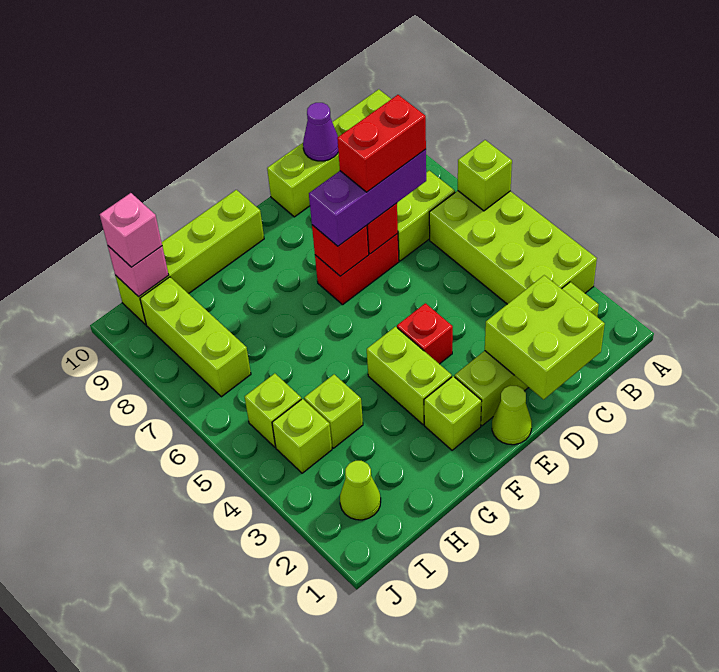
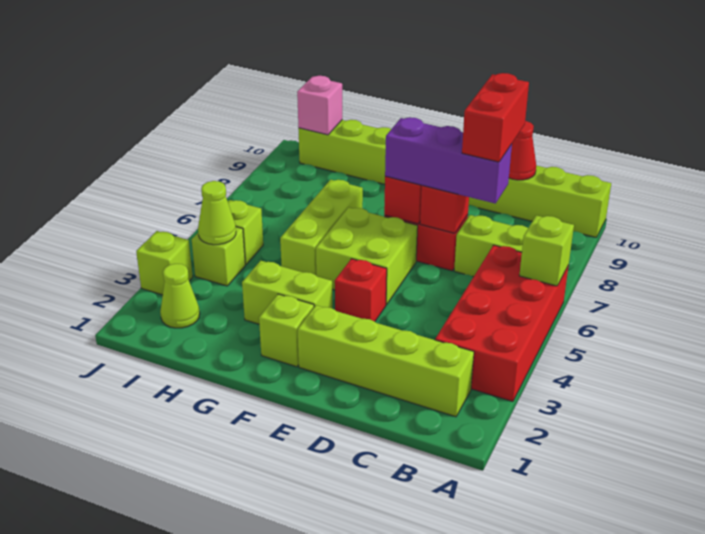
lime brick A3:B6 level 1 -> red brick A3:B6 level 1
lime brick C1:D2 level 2 -> lime brick E5:F6 level 1
red brick C7:D7 level 4 -> red brick C7:C8 level 4
purple cone C10 level 2 -> red cone C10 level 2
lime cone E1 level 1 -> lime cone I4 level 2
lime brick F3:F4 level 1 -> lime brick F3:G3 level 1
lime brick H4 level 1 -> lime brick J3 level 1
lime brick I7:I9 level 1 -> lime brick G5:G7 level 1
pink brick I10 level 3 -> none

